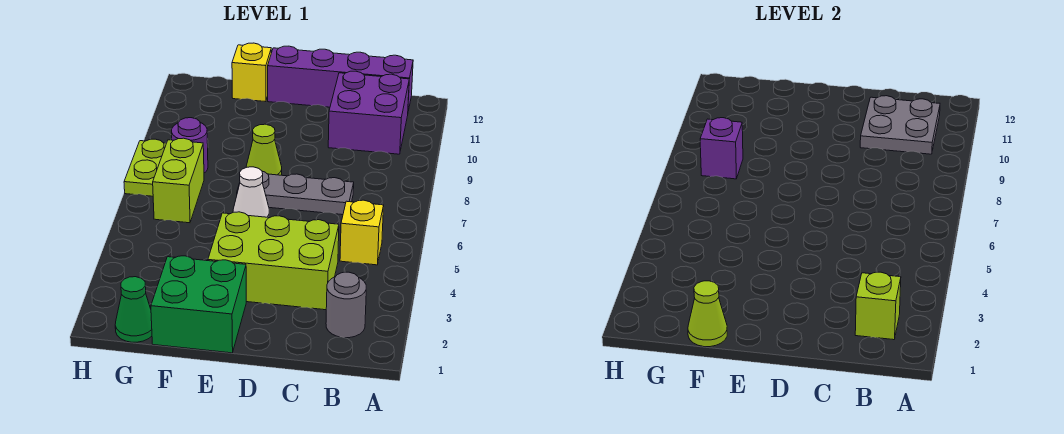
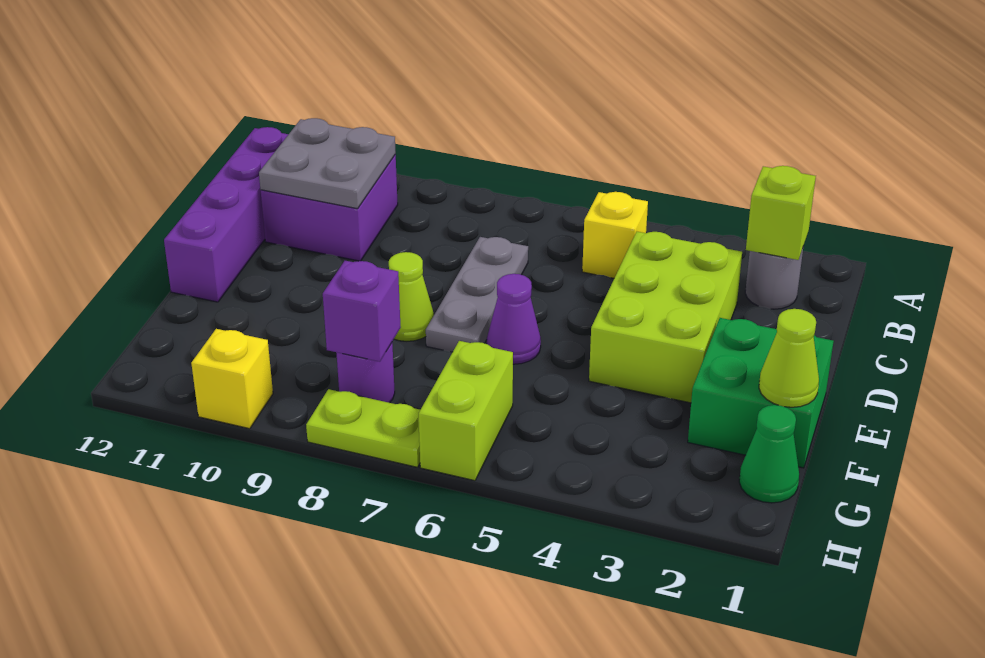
white cone E6 level 1 -> purple cone E6 level 1
yellow brick F12 level 1 -> yellow brick H10 level 1
lime brick G6:G7 level 1 -> lime brick G6:H6 level 1

